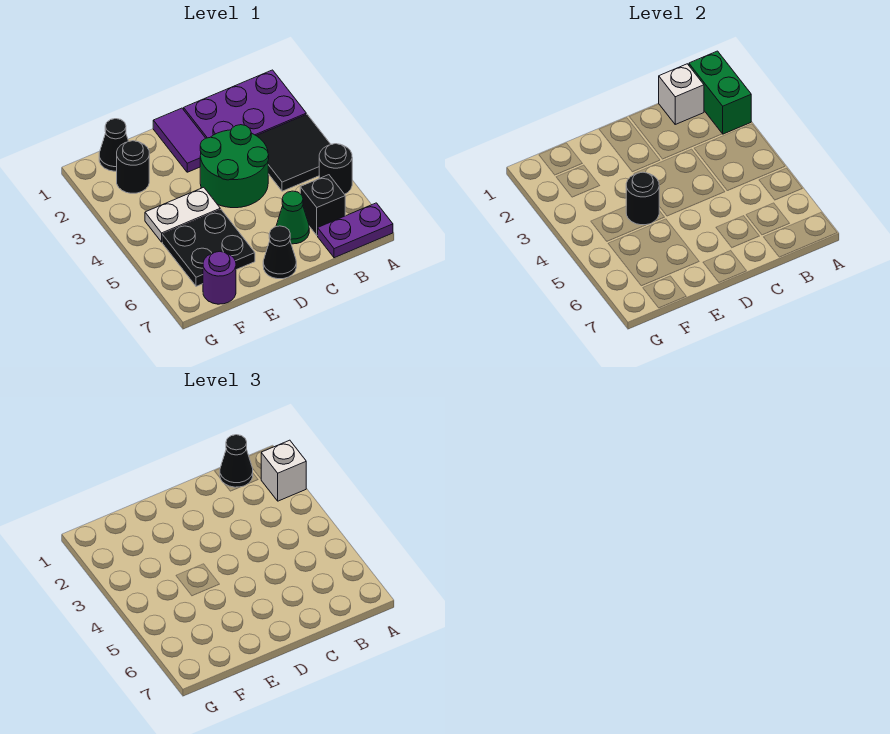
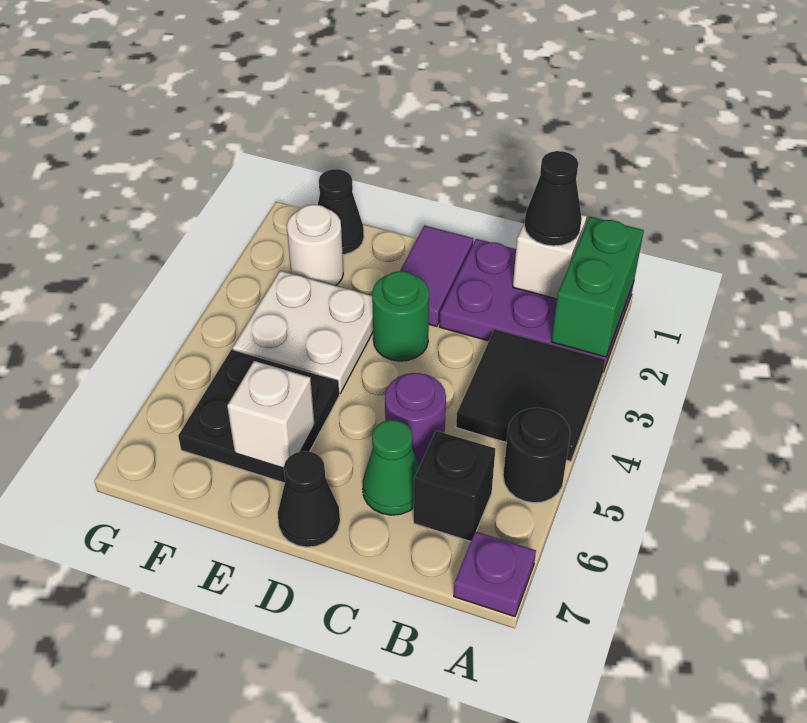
white brick A2 level 3 -> white brick E6 level 2
purple plate A7:B7 level 1 -> purple plate A7 level 1
green round brick C3:D4 level 1 -> green round brick D3 level 1
white plate E4:F4 level 1 -> white plate E3:F4 level 1
black round brick E4 level 2 -> none
black round brick F2 level 1 -> white round brick F2 level 1
purple round brick F7 level 1 -> purple round brick C5 level 1

